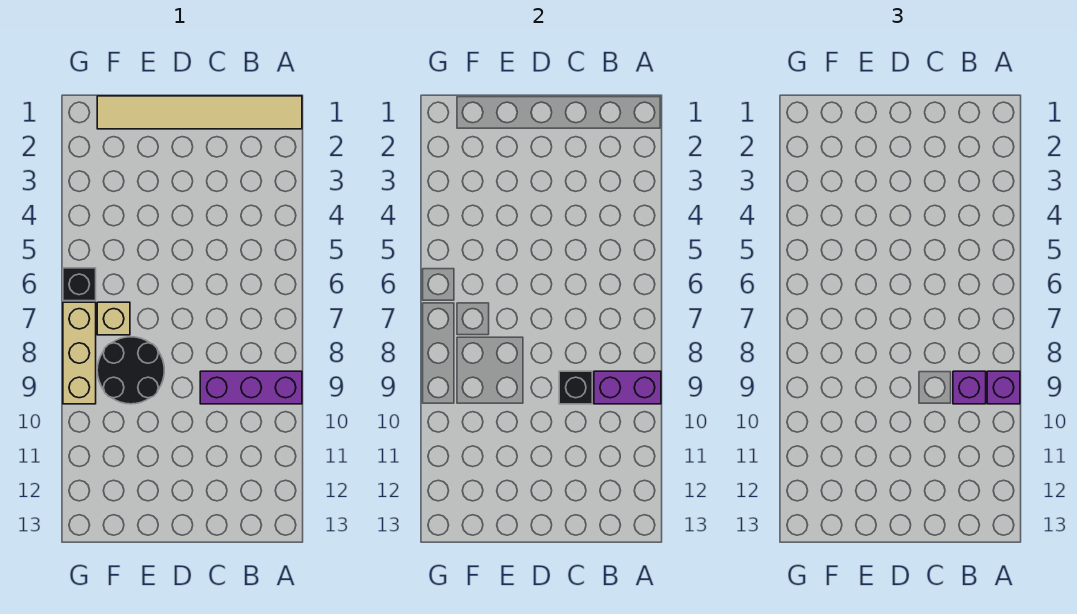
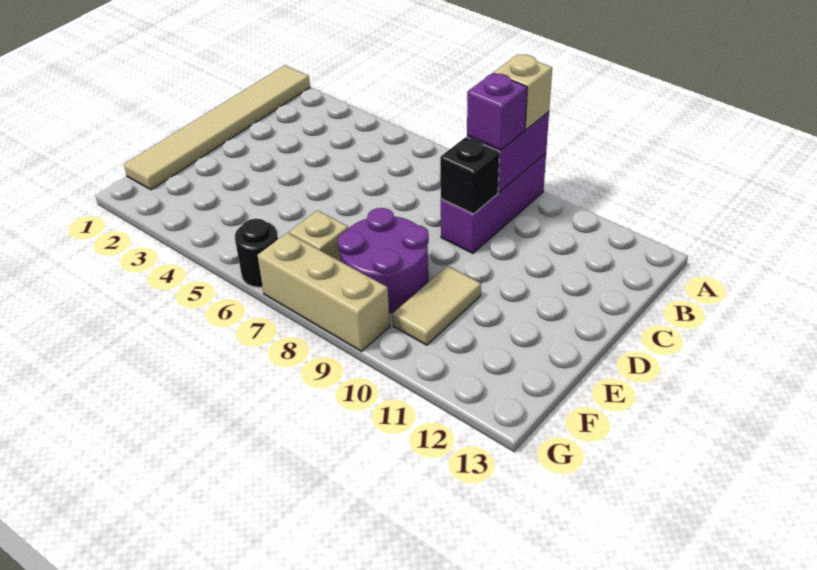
purple brick A9 level 3 -> tan brick A9 level 3
black round brick E8:F9 level 1 -> purple round brick E8:F9 level 1
none -> tan tile E10:F10 level 1
black brick G6 level 1 -> black round brick G6 level 1

